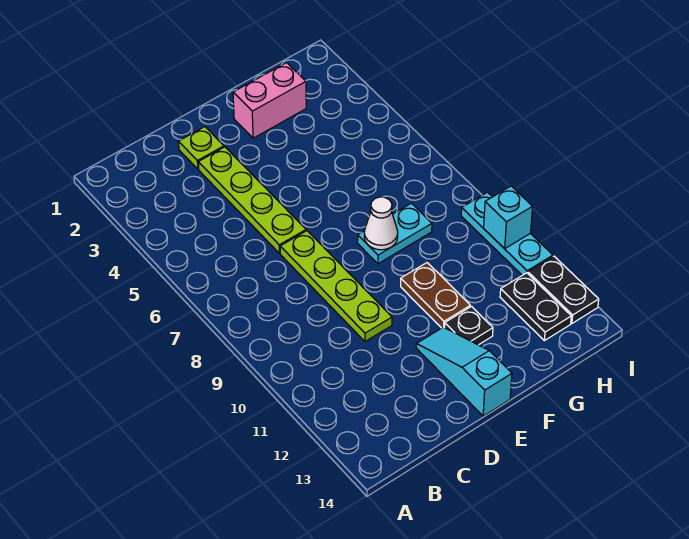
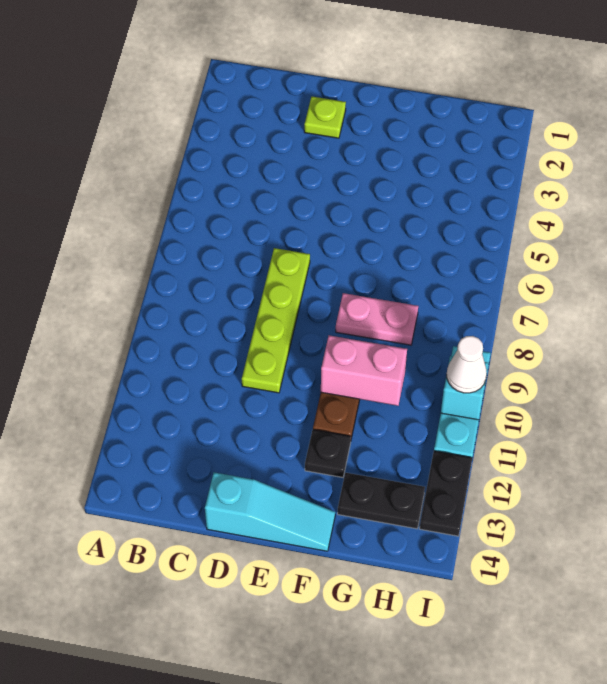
lime plate D3:D6 level 1 -> none
cyan slope E12:E14 level 1 top 14 -> cyan slope D14:F14 level 1 top D
pink brick F2:G2 level 1 -> pink brick F10:G10 level 2
cyan plate F8:G8 level 1 -> pink plate F8:G8 level 1
white cone F8 level 2 -> white cone I10 level 3
black plate H12:H13 level 1 -> black plate G13:H13 level 1

